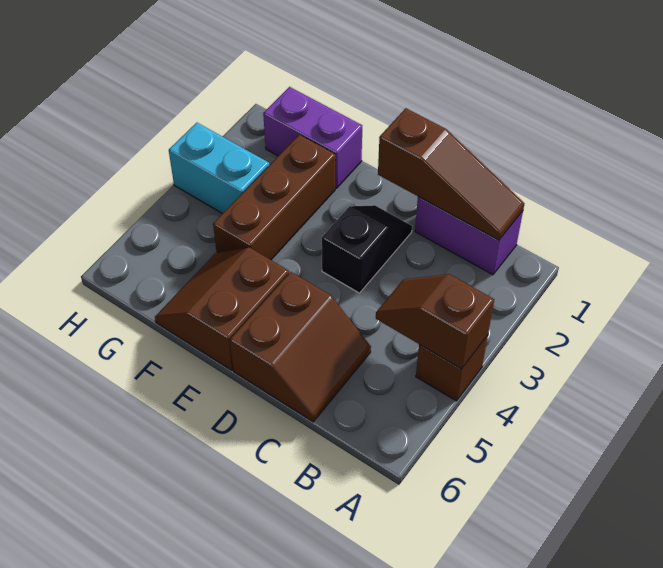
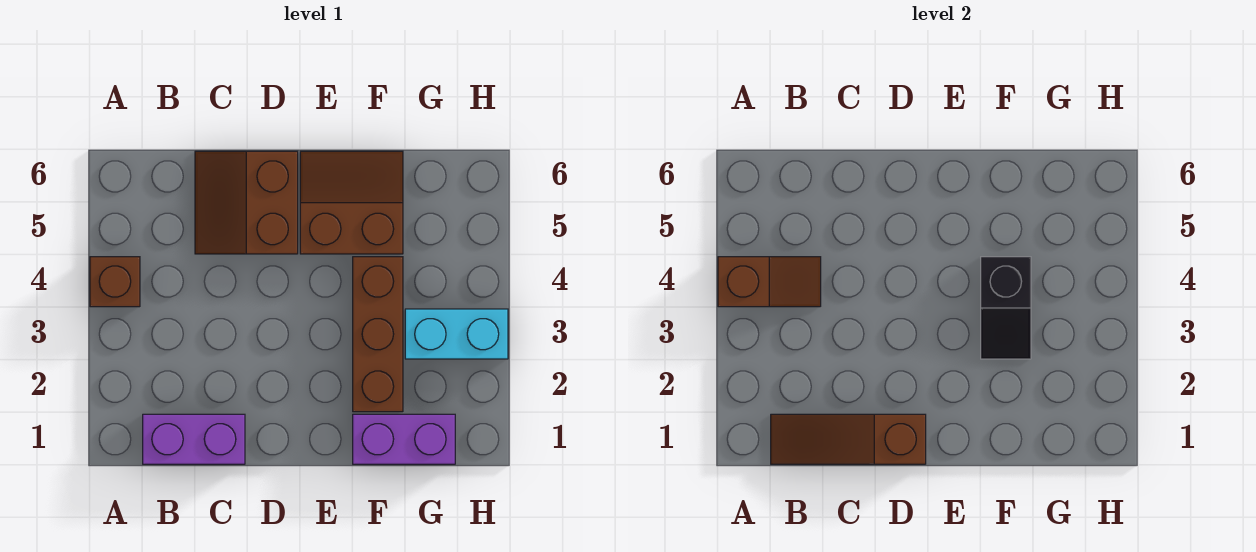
black slope D2:D3 level 1 top 3 -> black slope F3:F4 level 2 top 4
brown slope E5:F6 level 1 top E -> brown slope E5:F6 level 1 top 5

